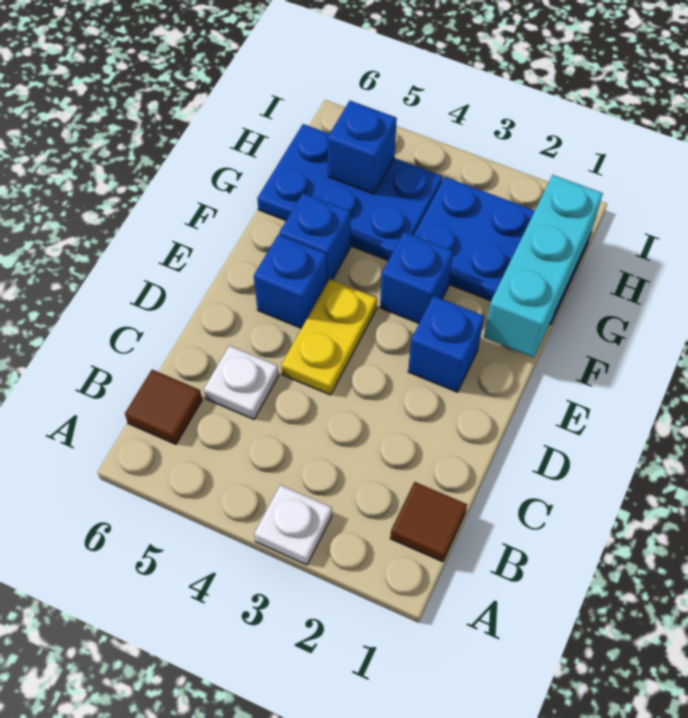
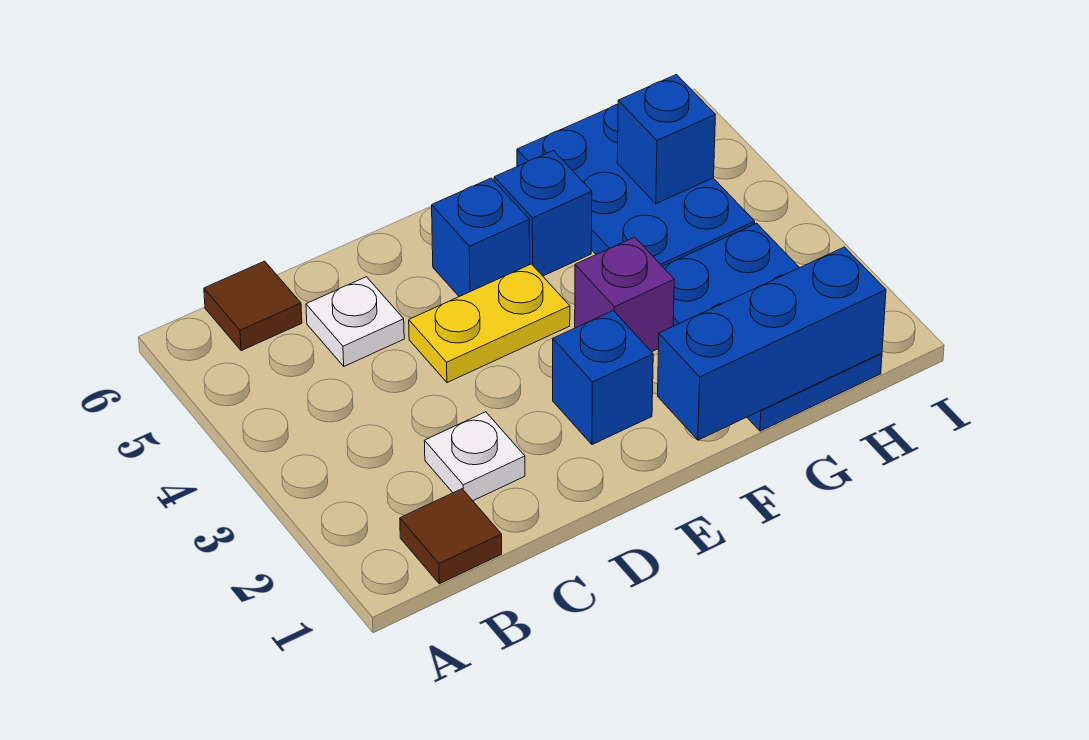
white plate A3 level 1 -> white plate C2 level 1
cyan brick F1:H1 level 2 -> blue brick F1:H1 level 2
blue brick F3 level 1 -> purple brick F3 level 1

